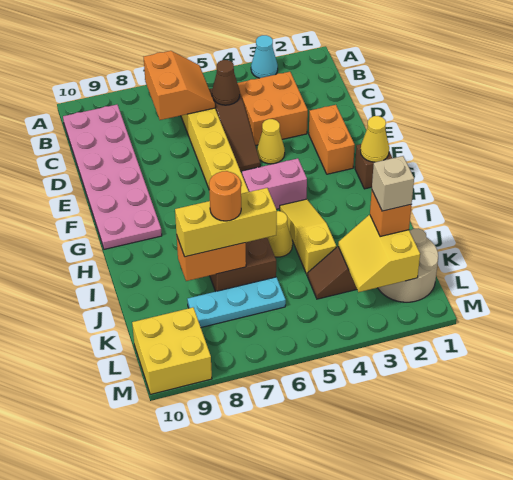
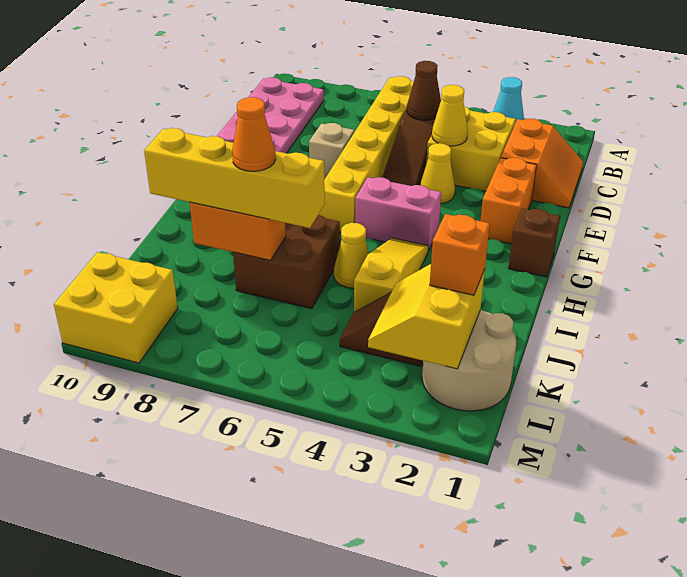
orange slope B6:C7 level 2 top 7 -> orange slope C1:D2 level 1 top 2
orange brick C3:D4 level 1 -> yellow brick C3:D4 level 1
yellow cone G1 level 2 -> yellow cone D4 level 2
yellow brick J6:J8 level 3 -> yellow brick J6:J9 level 3
orange round brick J7 level 4 -> orange cone J7 level 4
tan brick K2 level 4 -> tan brick E7 level 1
cyan plate K6:K8 level 1 -> none

